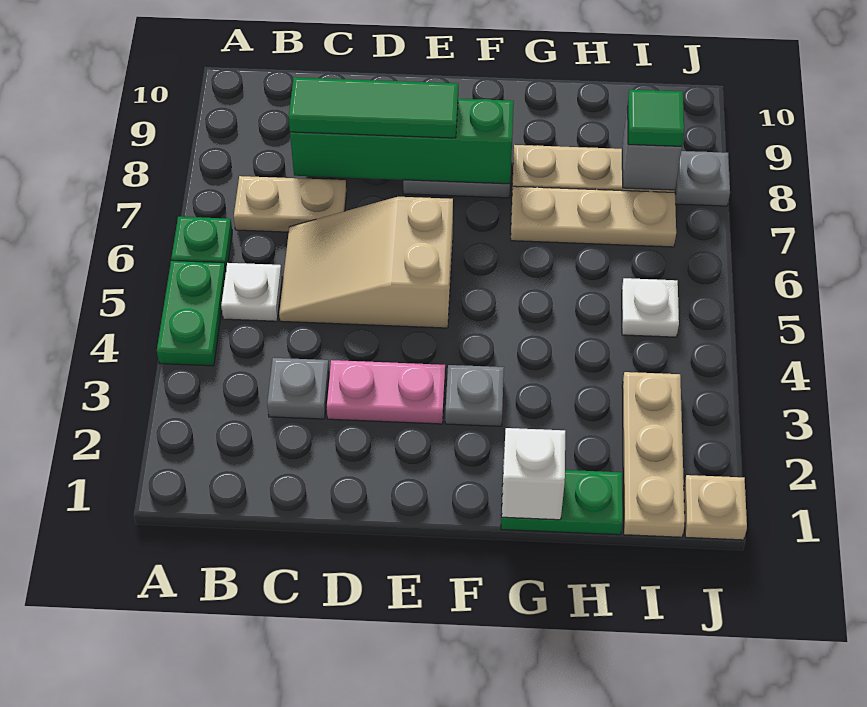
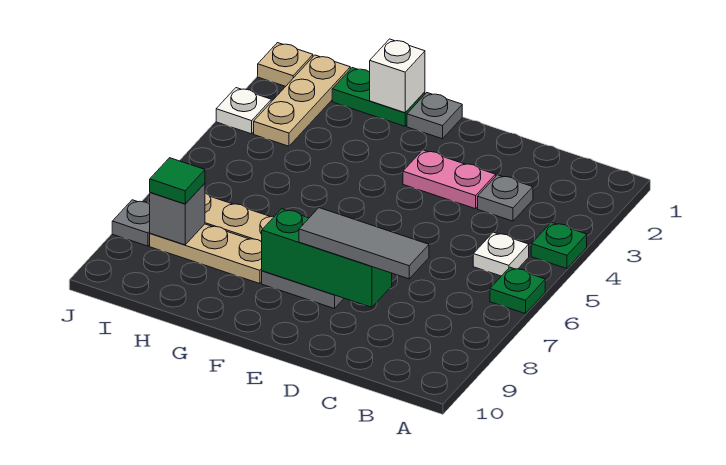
green plate A4:A5 level 1 -> green plate A4 level 1
tan plate B7:C7 level 1 -> none
tan slope C5:E6 level 1 top E -> none
green brick C8:F8 level 2 -> green brick D8:F8 level 2
green tile C8:E8 level 3 -> grey tile C8:E8 level 3
grey plate F3 level 1 -> grey plate F1 level 1
white plate I5 level 1 -> white plate J3 level 1

